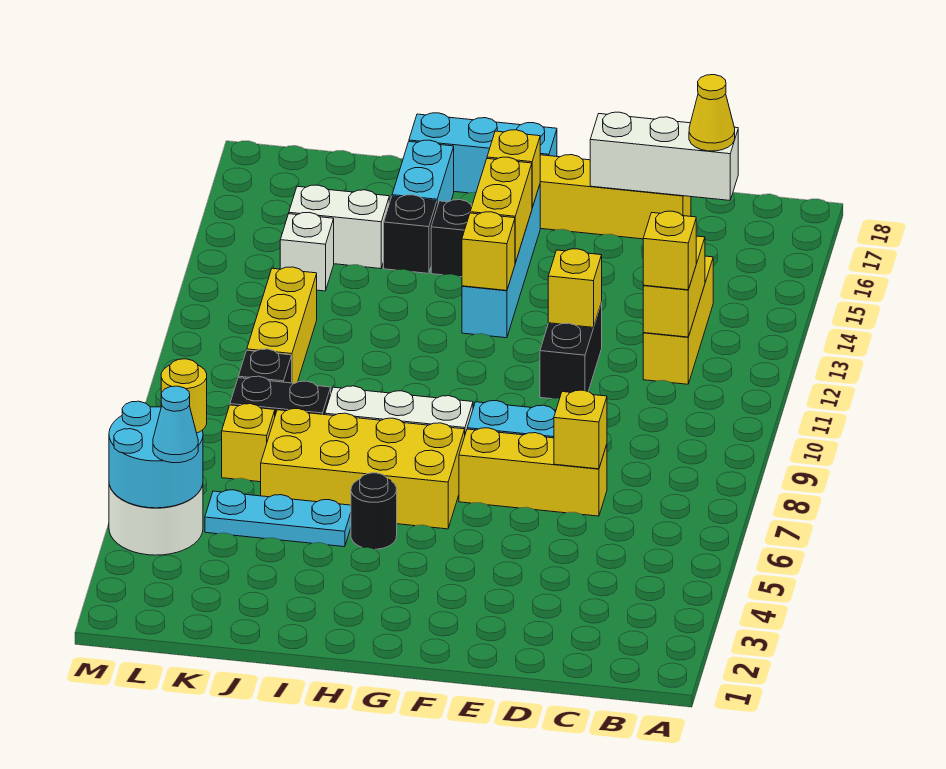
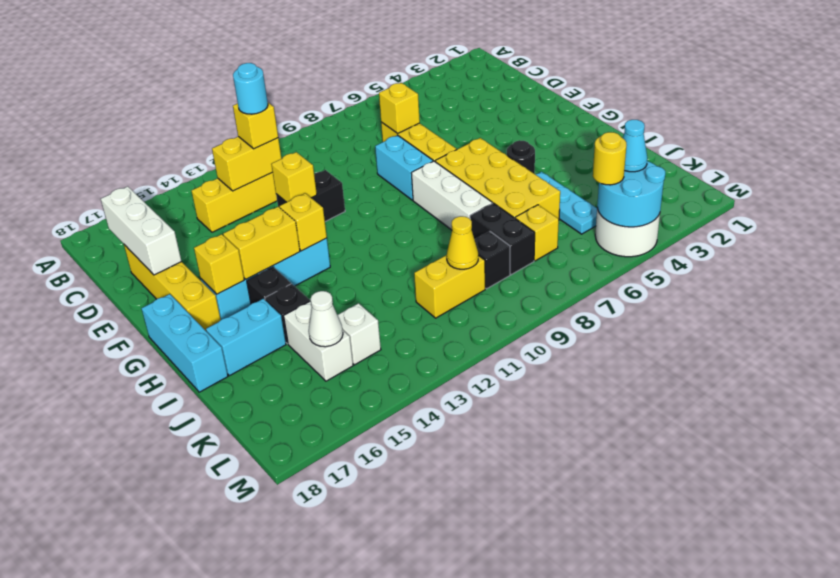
none -> cyan round brick C12 level 4
yellow cone C17 level 3 -> yellow cone K10 level 2
yellow brick K10:K12 level 1 -> yellow brick K10:K11 level 1
none -> white cone K15 level 2

